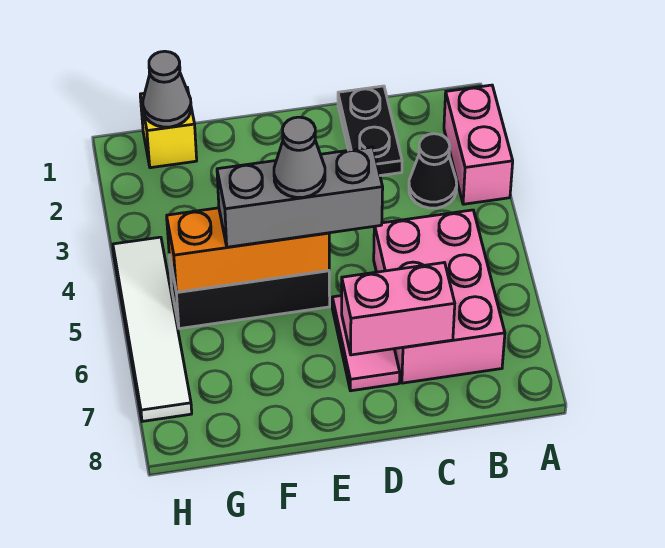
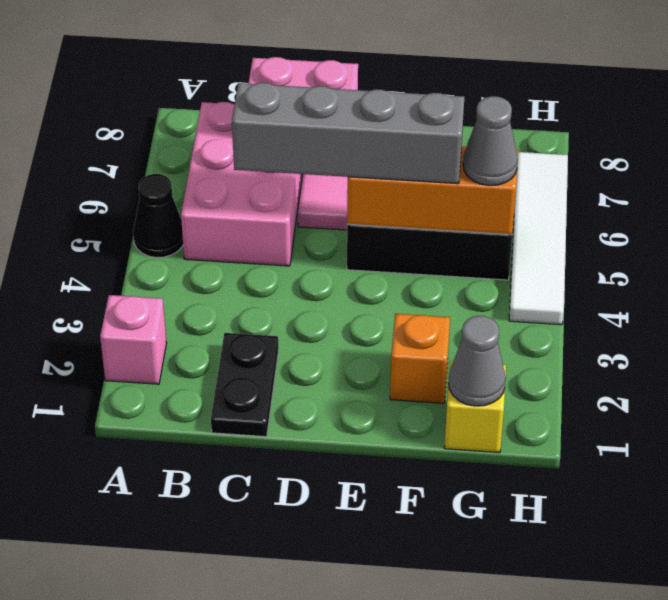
pink brick A2:A3 level 1 -> pink brick A2 level 1
black cone B3 level 1 -> black cone A5 level 1
grey brick D5:F5 level 3 -> grey brick C5:F5 level 3
grey cone E5 level 4 -> grey cone G5 level 3
none -> orange brick F2 level 1

